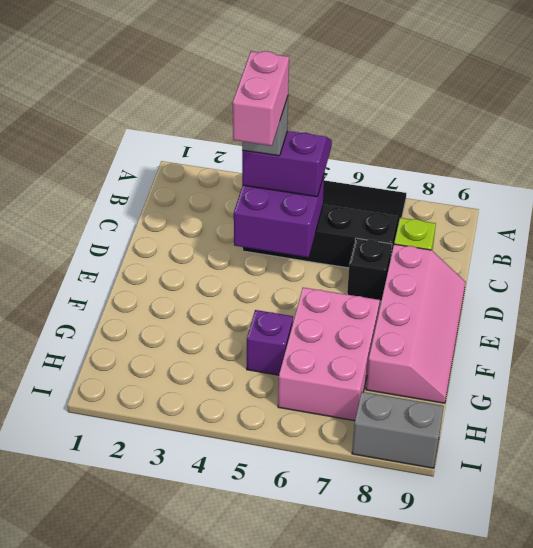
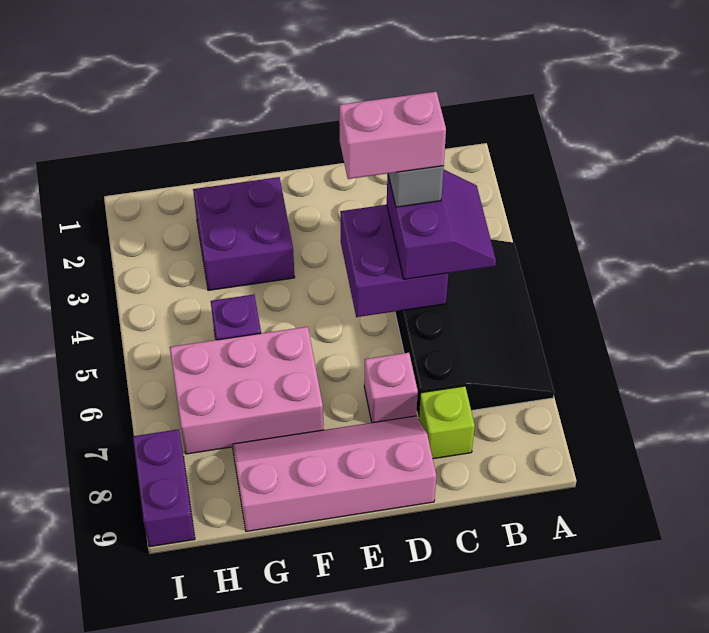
black brick D7 level 1 -> pink brick D7 level 1
pink slope D8:G9 level 1 top 8 -> pink slope D8:G9 level 1 top 9
none -> purple brick F2:G3 level 1
grey brick I8:I9 level 1 -> purple brick I8:I9 level 1

